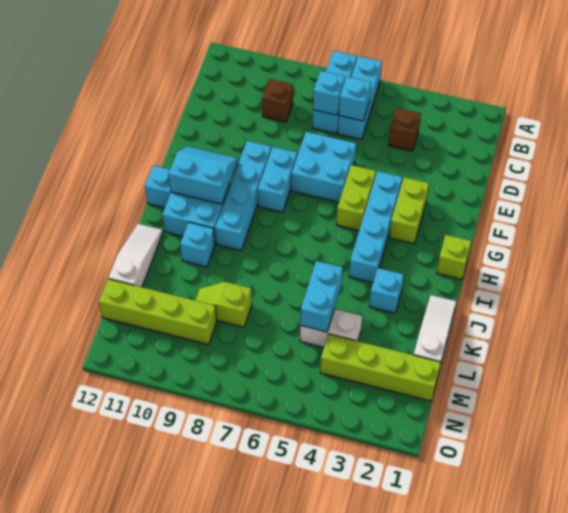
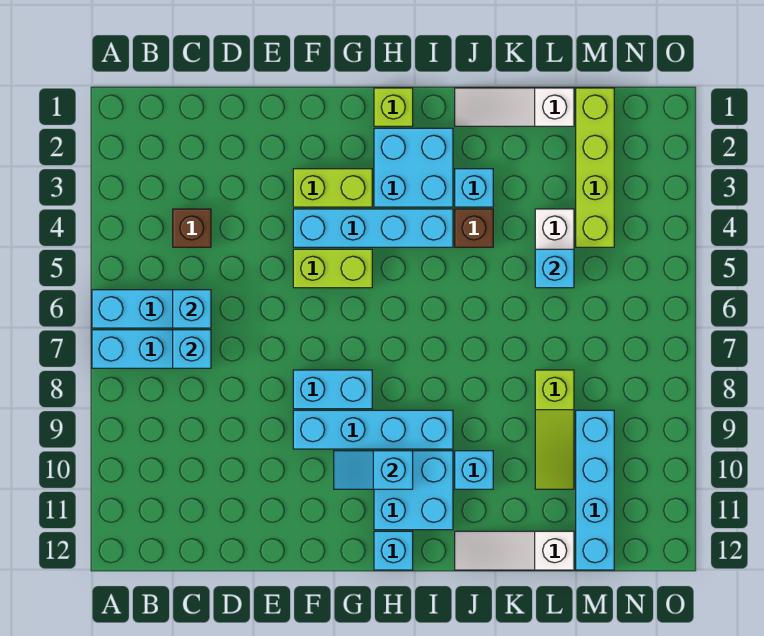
brown brick C9 level 1 -> brown brick J4 level 1
cyan brick E6:F7 level 1 -> cyan brick H2:I3 level 1
cyan slope G10:H11 level 2 top H -> cyan slope G10:H10 level 2 top H
cyan brick K5:L5 level 2 -> cyan brick L5 level 2
lime slope L8:L9 level 1 top 8 -> lime slope L8:L10 level 1 top 8
lime brick M9:M12 level 1 -> cyan brick M9:M12 level 1

